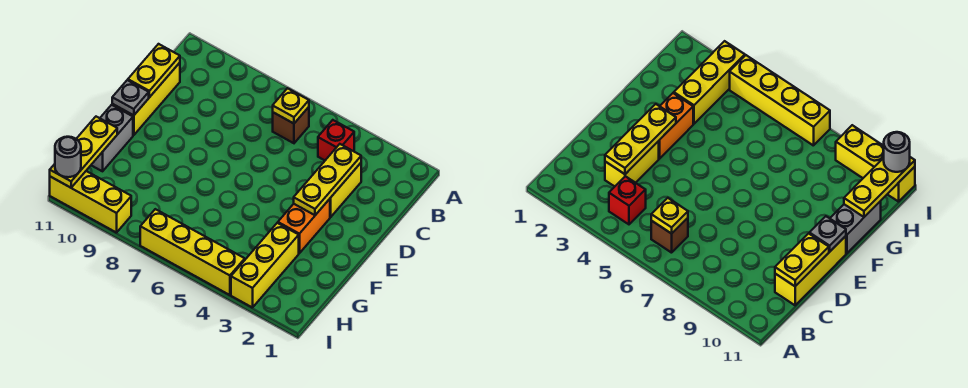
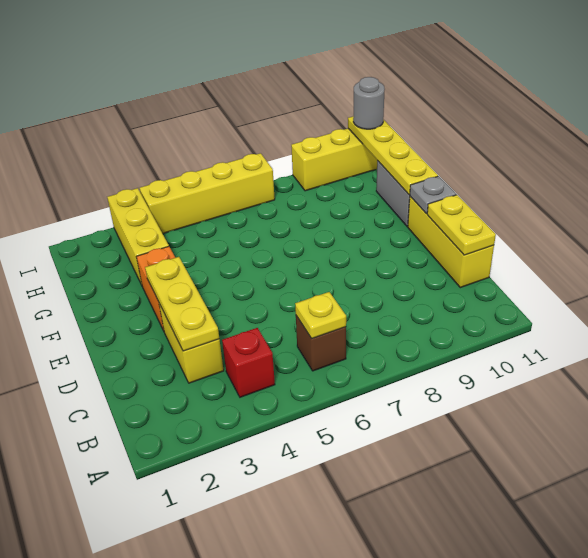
yellow plate G11:I11 level 2 -> yellow plate F11:I11 level 2

